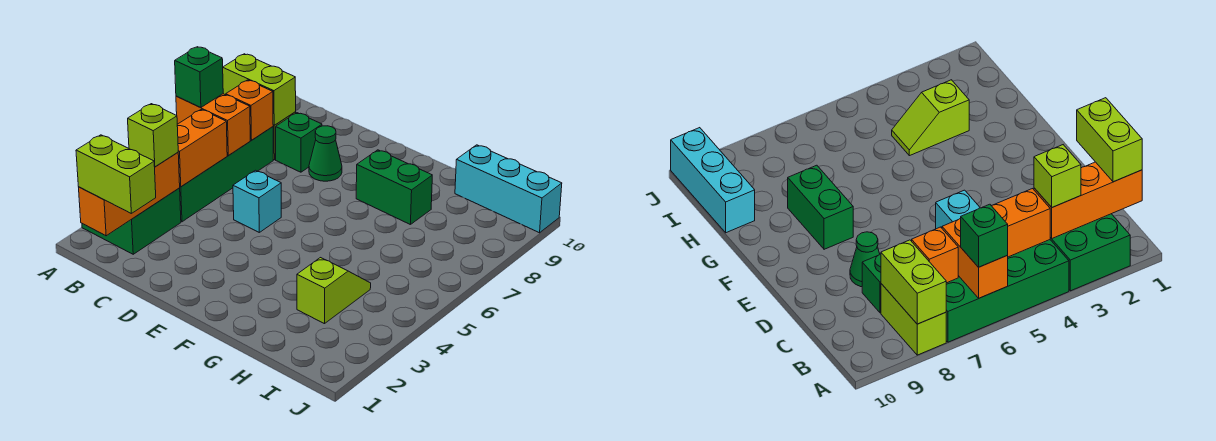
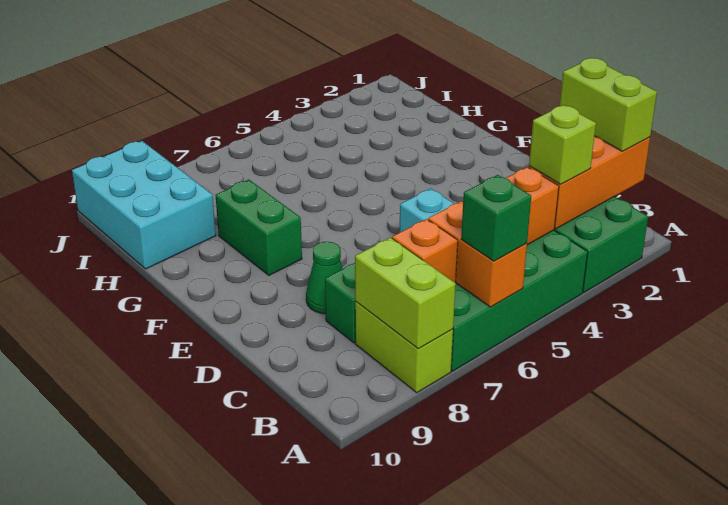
lime slope H3:H4 level 1 top 3 -> none
cyan brick H10:J10 level 1 -> cyan brick H9:J10 level 1

